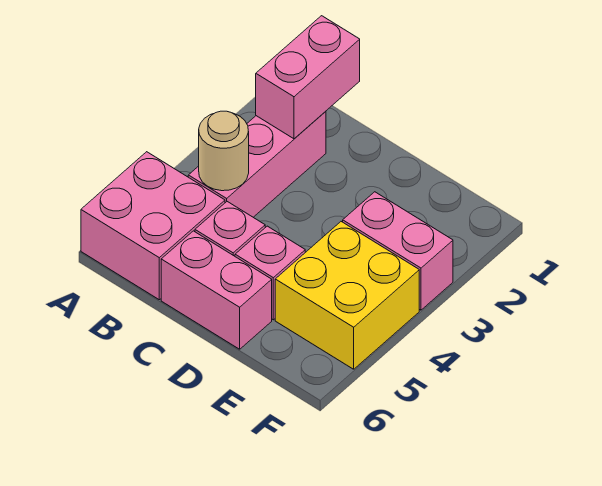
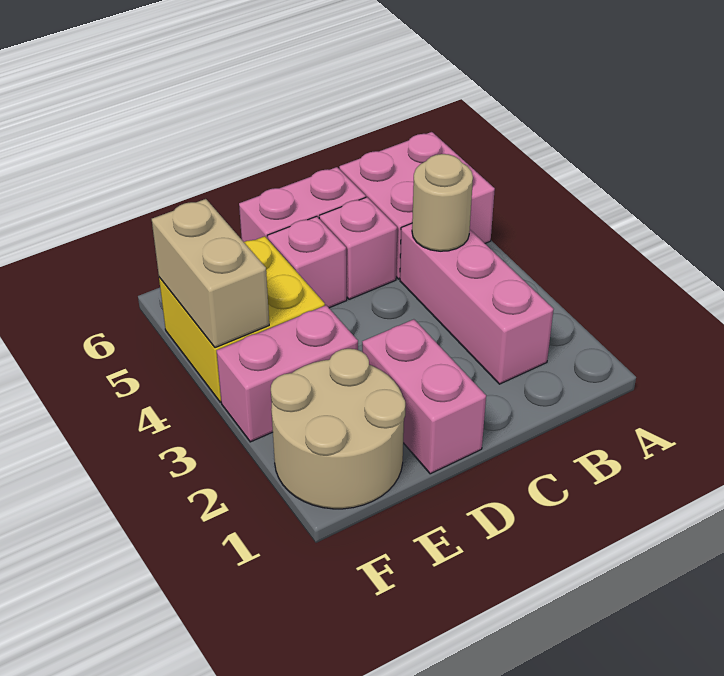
pink brick B1:B2 level 2 -> pink brick D1:D2 level 1
none -> tan round brick E1:F2 level 1
none -> tan brick F4:F5 level 2

